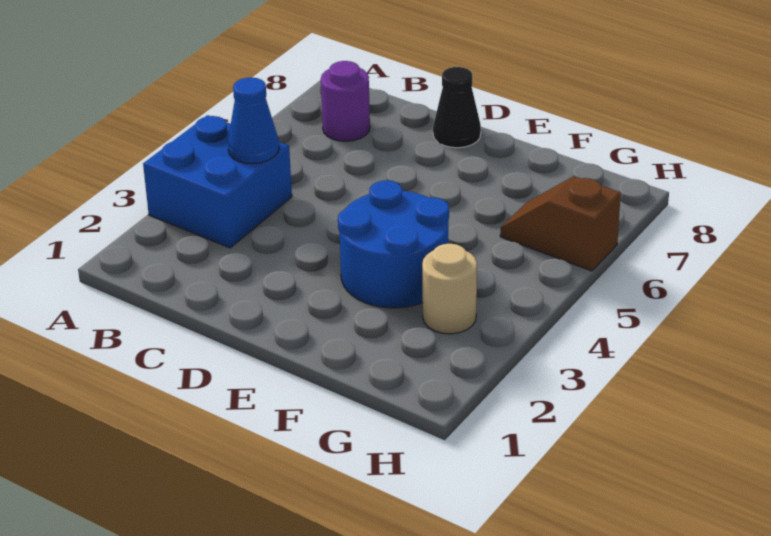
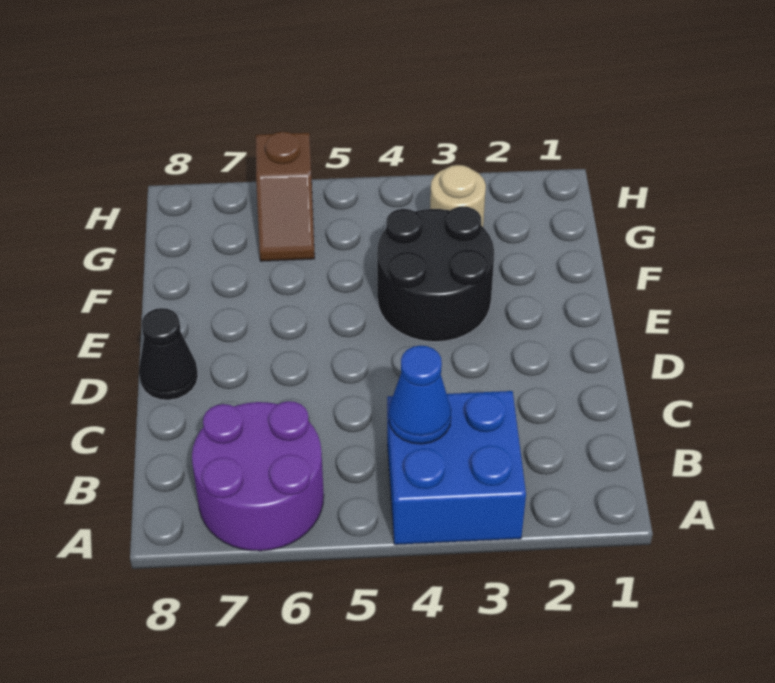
purple round brick B7 level 1 -> purple round brick A6:B7 level 1
blue round brick E3:F4 level 1 -> black round brick E3:F4 level 1

